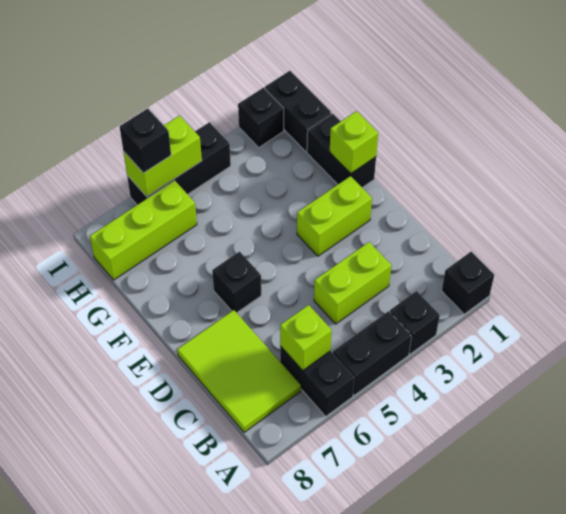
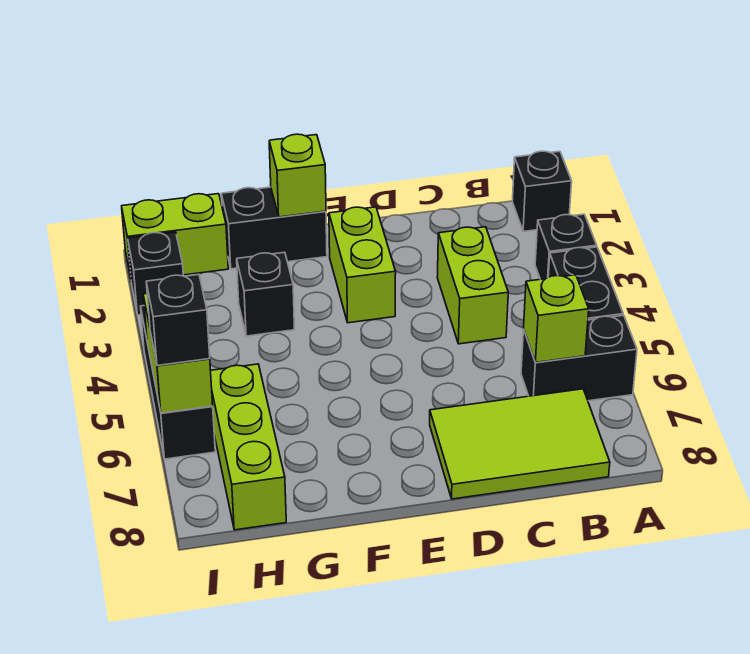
black brick E6 level 1 -> black brick G3 level 1
black brick H1:I1 level 1 -> lime brick H1:I1 level 1

